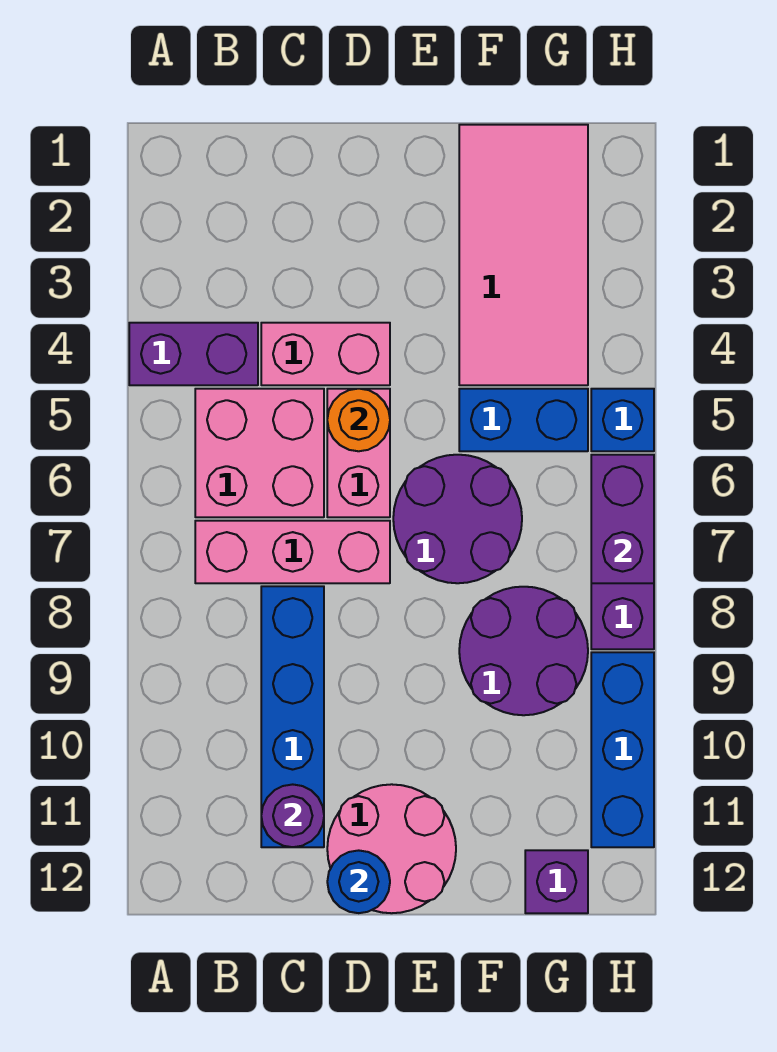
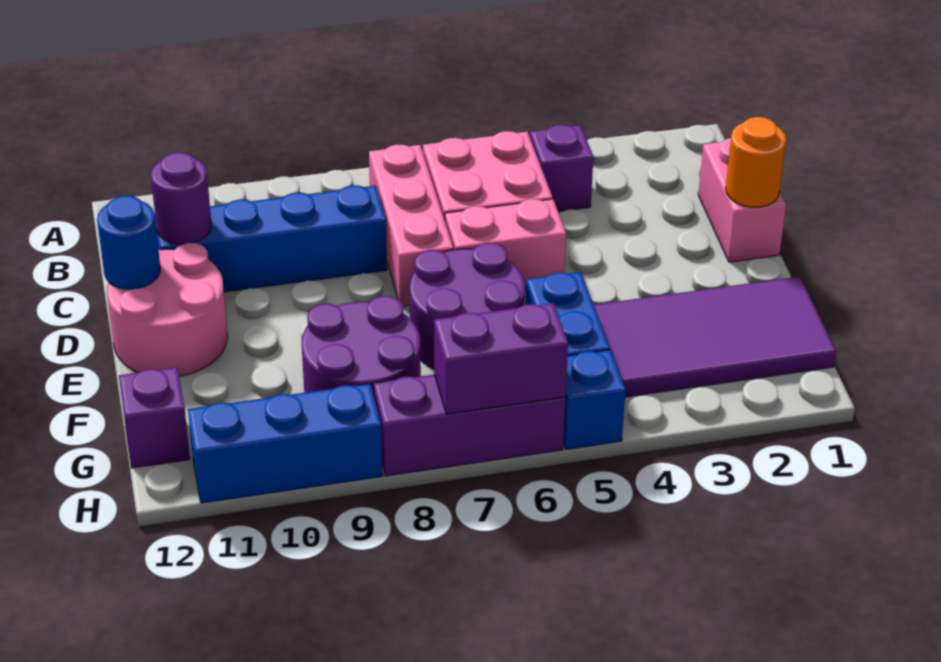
purple brick A4:B4 level 1 -> purple brick B4 level 1
pink brick C4:D4 level 1 -> pink brick C1:D1 level 1
orange round brick D5 level 2 -> orange round brick D1 level 2
pink tile F1:G4 level 1 -> purple tile F1:G4 level 1

